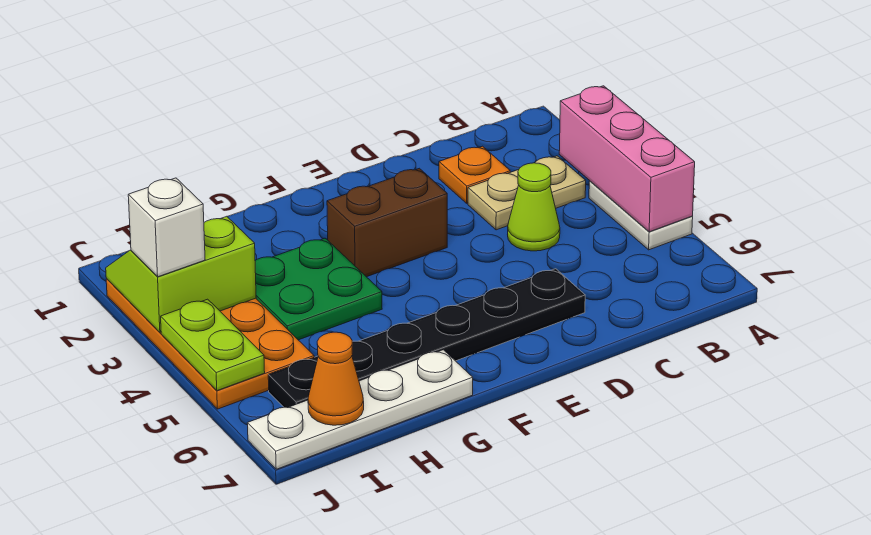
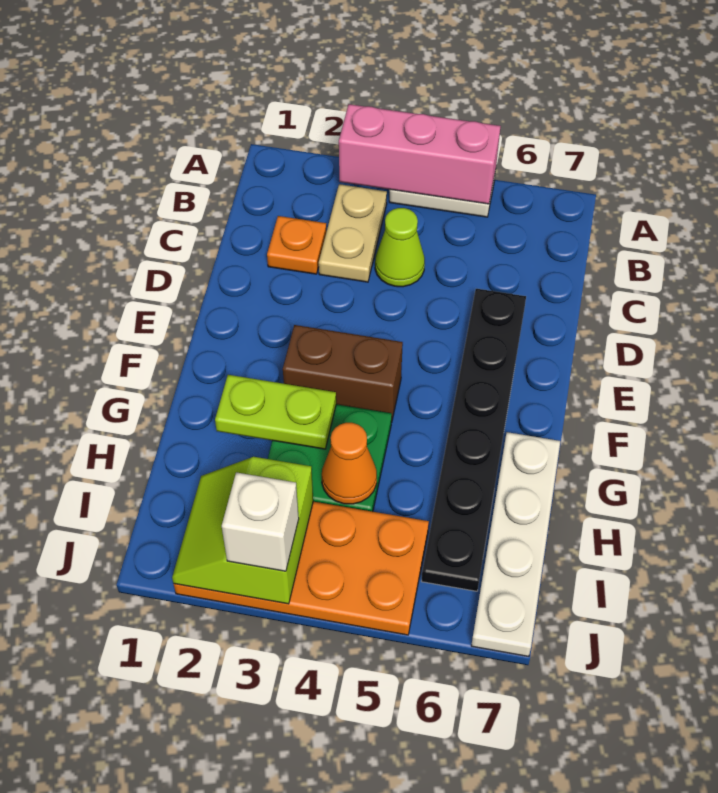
brown brick E3:F3 level 1 -> brown brick F3:F4 level 1
orange cone I7 level 2 -> orange cone H4 level 2
lime plate J4:J5 level 2 -> lime plate G2:G3 level 2

